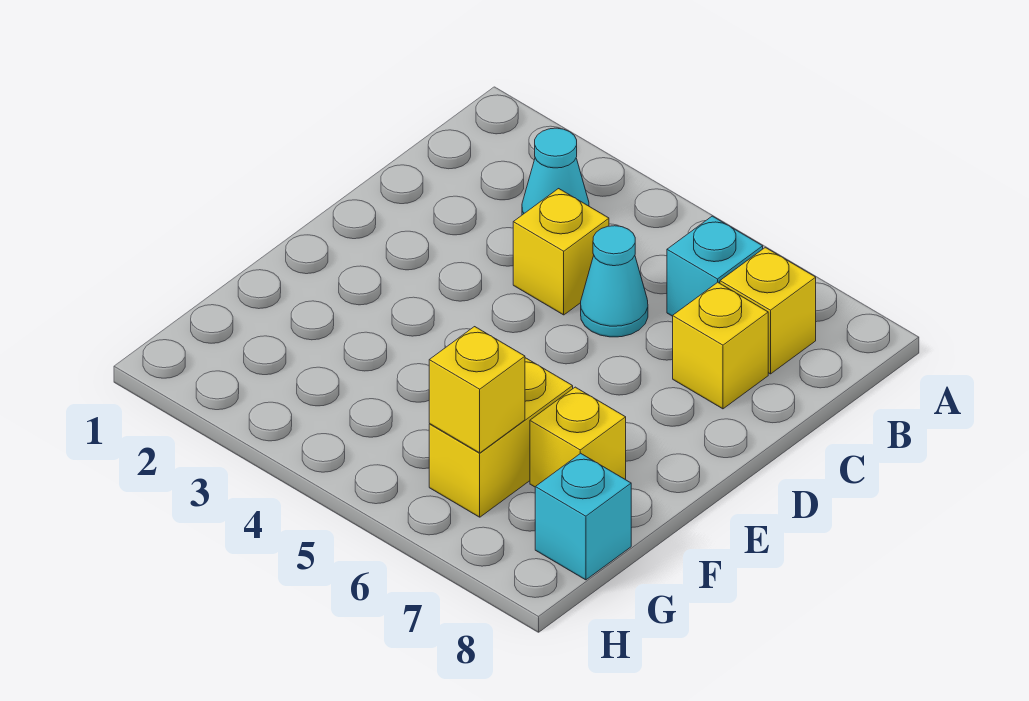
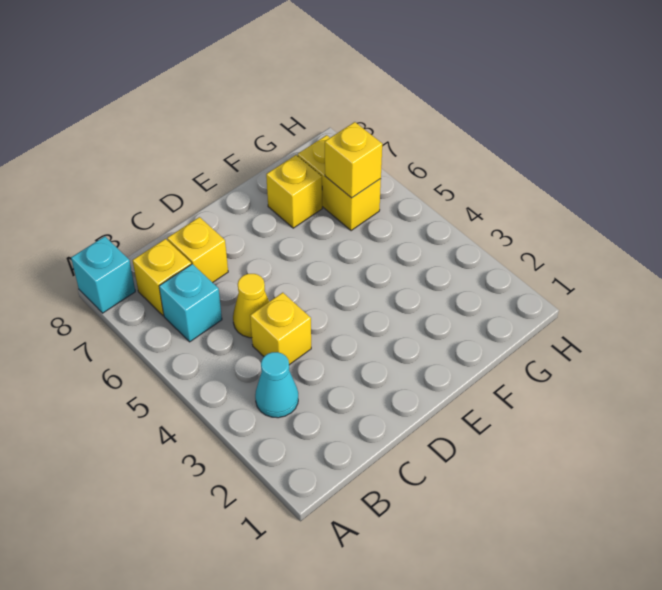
cyan cone C5 level 1 -> yellow cone C5 level 1
yellow brick F6:G6 level 1 -> yellow brick G6:G7 level 1
cyan brick G8 level 1 -> cyan brick A8 level 1

